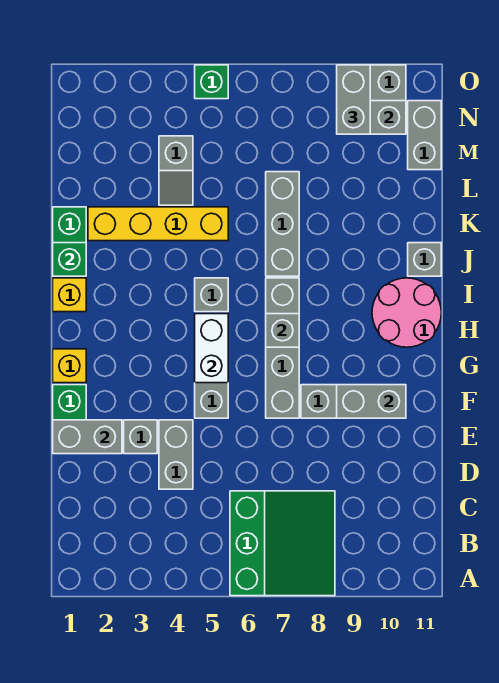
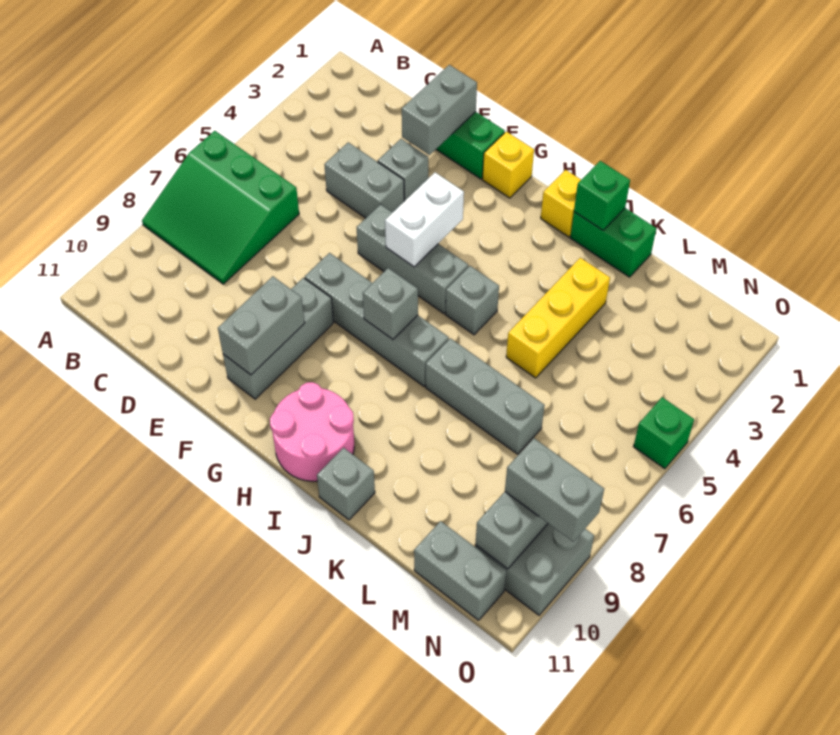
white brick G5:H5 level 2 -> white brick G4:G5 level 2
yellow brick K2:K5 level 1 -> yellow brick K3:K5 level 1
grey slope L4:M4 level 1 top M -> none

